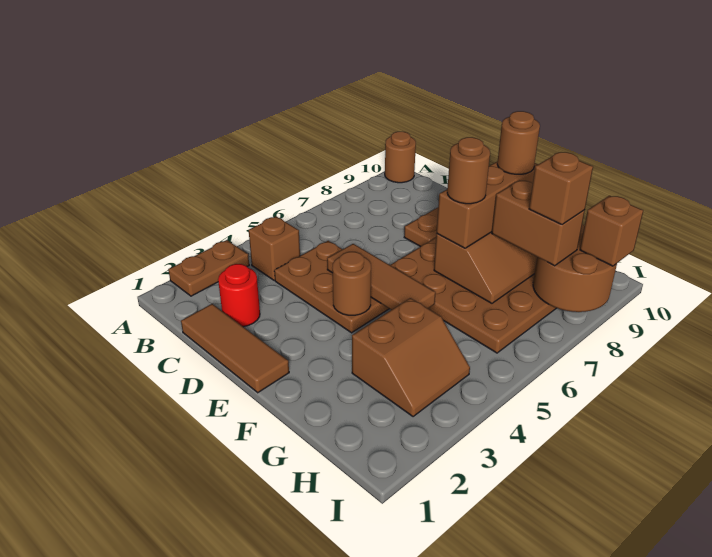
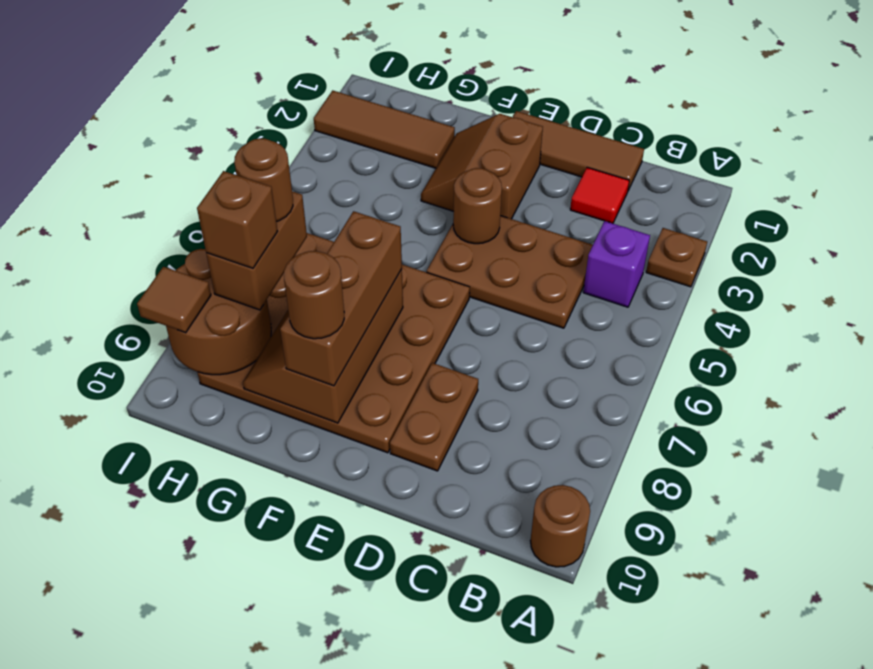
brown plate A2:A3 level 1 -> brown plate A3 level 1
brown brick B4 level 1 -> purple brick B4 level 1
red round brick C2 level 1 -> red tile C2 level 1
brown tile D5:F5 level 2 -> brown tile G2:I2 level 1
brown round brick F7 level 4 -> brown round brick H7 level 4
brown slope G3:H4 level 1 top G -> brown slope E2:F3 level 1 top E
brown brick G8:H8 level 3 -> brown brick H7:H8 level 3
brown brick I9 level 3 -> brown tile I9 level 3

